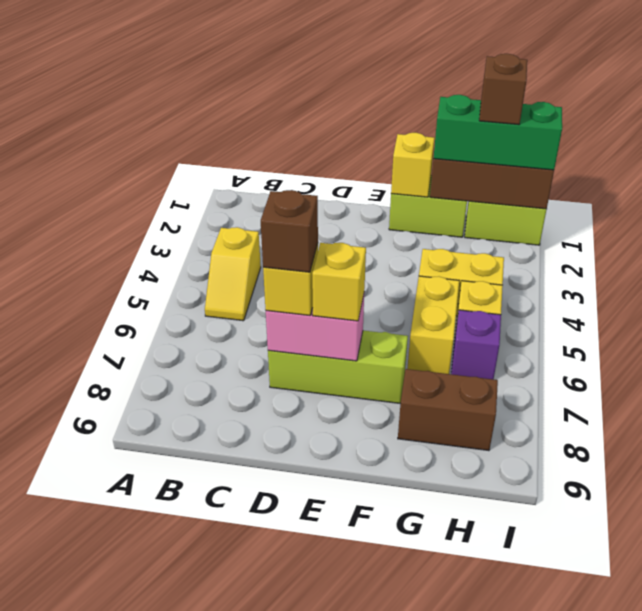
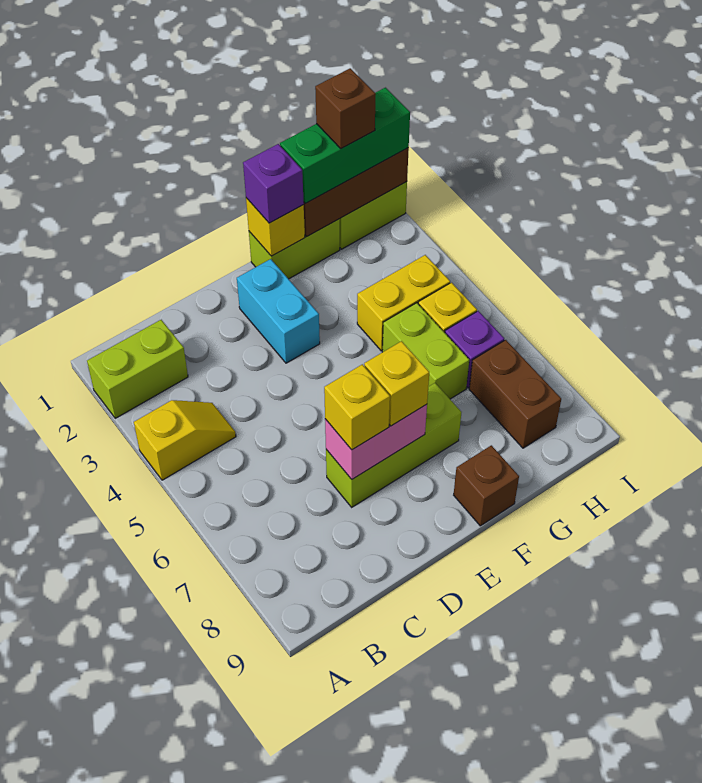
none -> lime brick A2:B2 level 1
yellow slope B4:B5 level 1 top 4 -> yellow slope A4:B4 level 1 top A
brown brick D7 level 4 -> brown brick F9 level 1
none -> cyan brick E2:E3 level 1
none -> purple brick F1 level 3
yellow brick G5:G6 level 1 -> lime brick G5:G6 level 1
brown brick G8:H8 level 1 -> brown brick H7:H8 level 1

